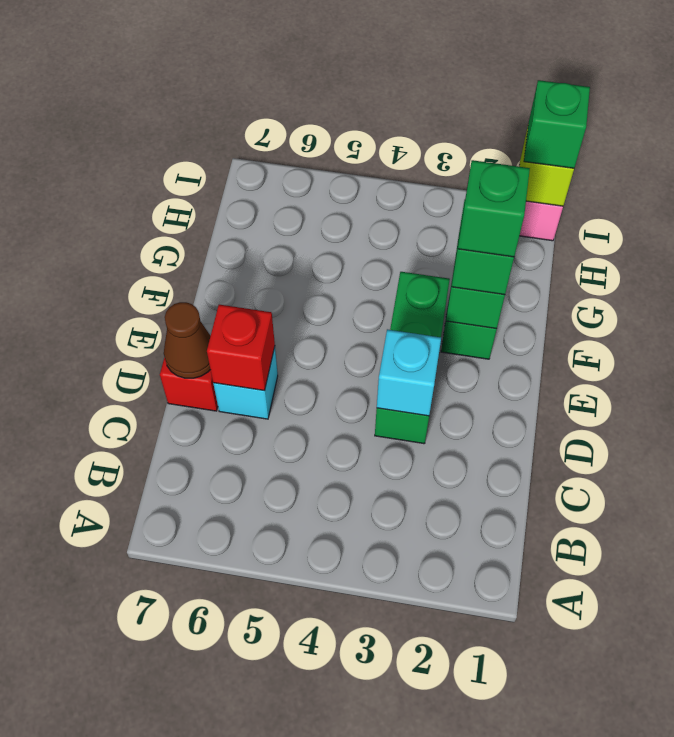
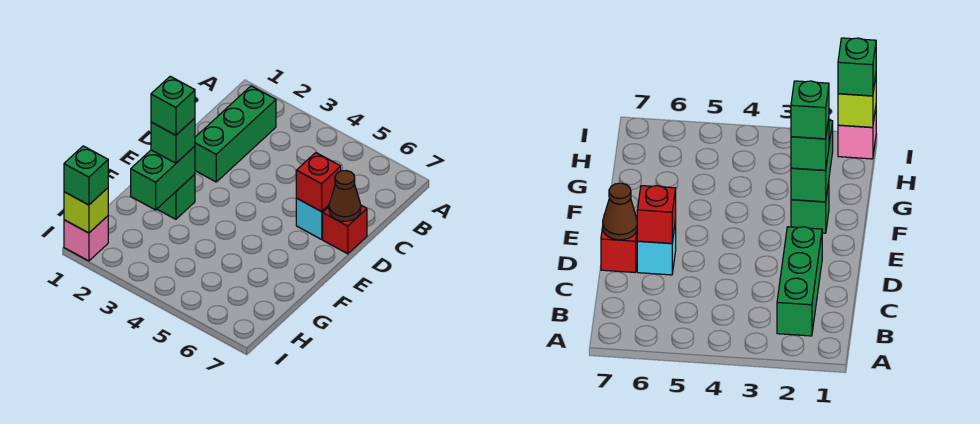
green brick D3:F3 level 1 -> green brick B2:D2 level 1
cyan brick D3 level 2 -> none

